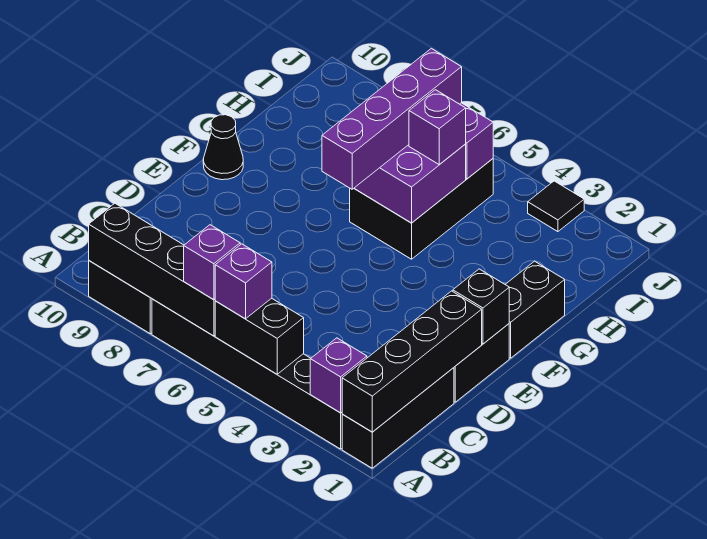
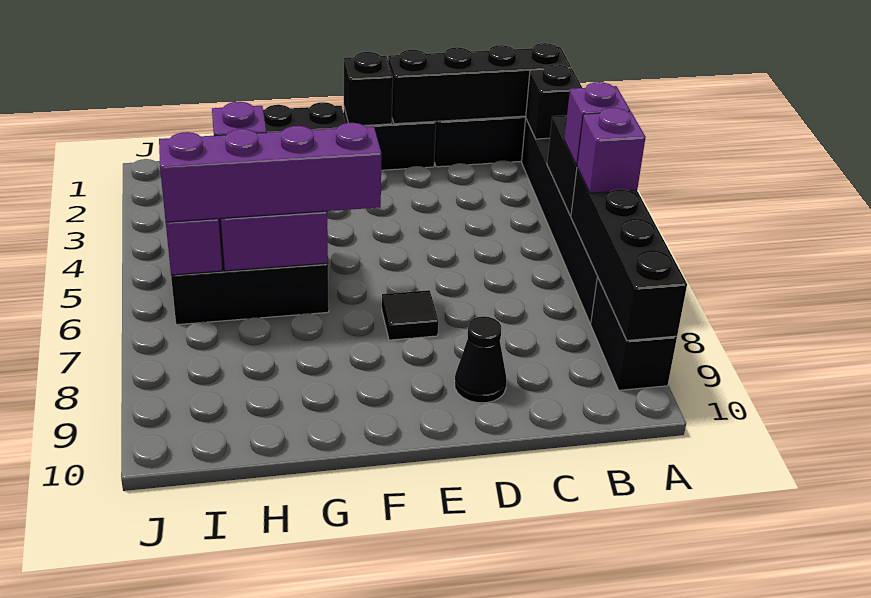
purple brick A2 level 2 -> black brick A2 level 2
black cone F10 level 1 -> black cone D9 level 1
black tile J3 level 1 -> black tile E7 level 1

